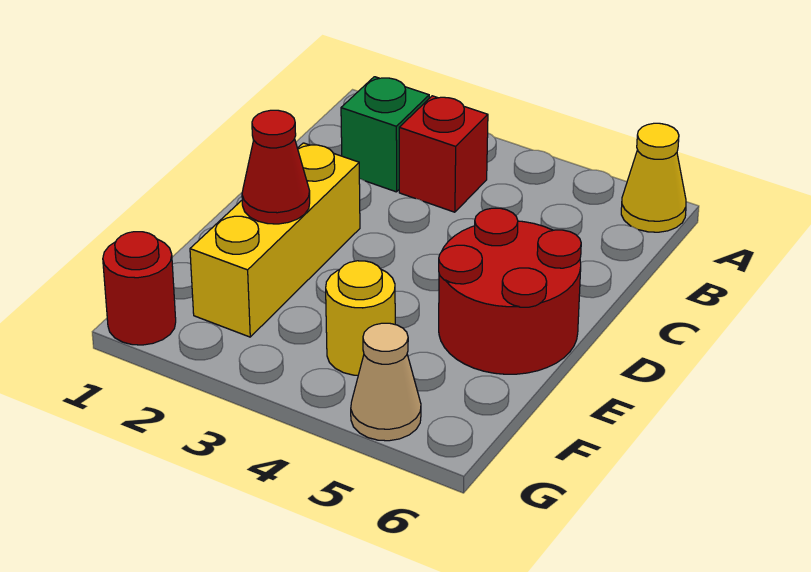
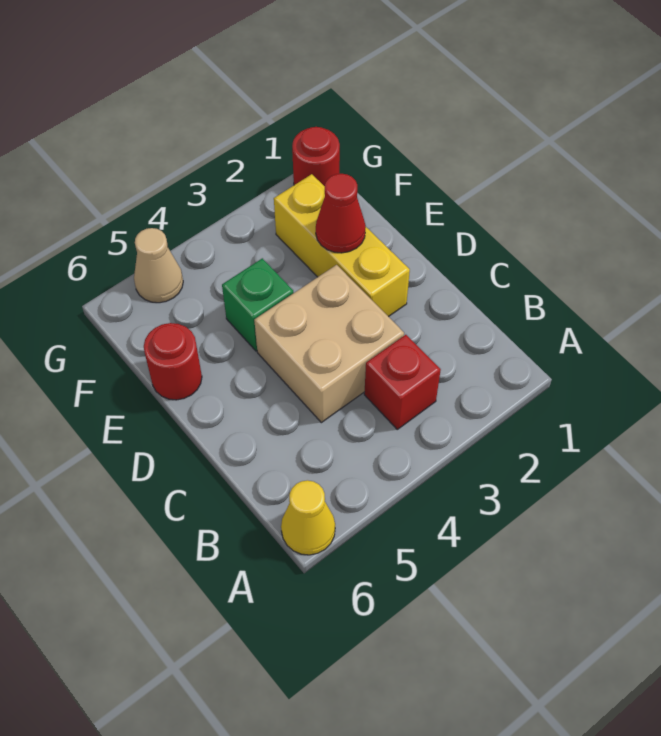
green brick B2 level 1 -> green brick E4 level 1
none -> tan brick C3:D4 level 1
red round brick D5:E6 level 1 -> red round brick E6 level 1
yellow round brick F4 level 1 -> none

